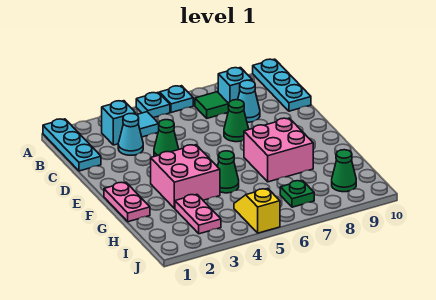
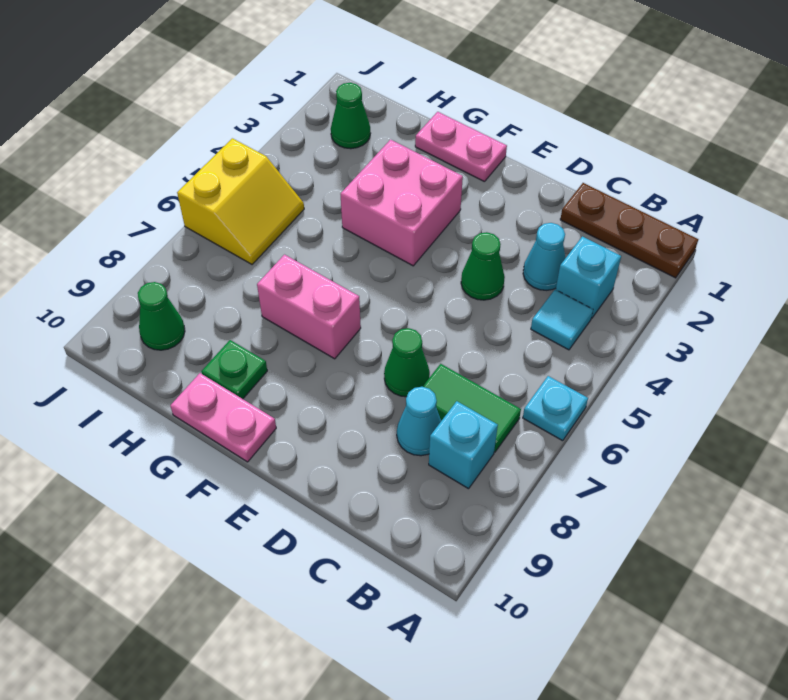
cyan plate A1:C1 level 1 -> brown plate A1:C1 level 1
cyan plate A5 level 1 -> none
cyan plate A10:C10 level 1 -> none
green tile B7 level 1 -> green tile B7:C7 level 1
pink brick F7:G8 level 1 -> pink brick F7:G7 level 1
green cone G5 level 1 -> green cone I2 level 1
pink plate H3:I3 level 1 -> pink plate F10:G10 level 1
yellow slope I5:J5 level 1 top J -> yellow slope I5:J6 level 1 top J
green plate I7 level 1 -> green plate G9 level 1

